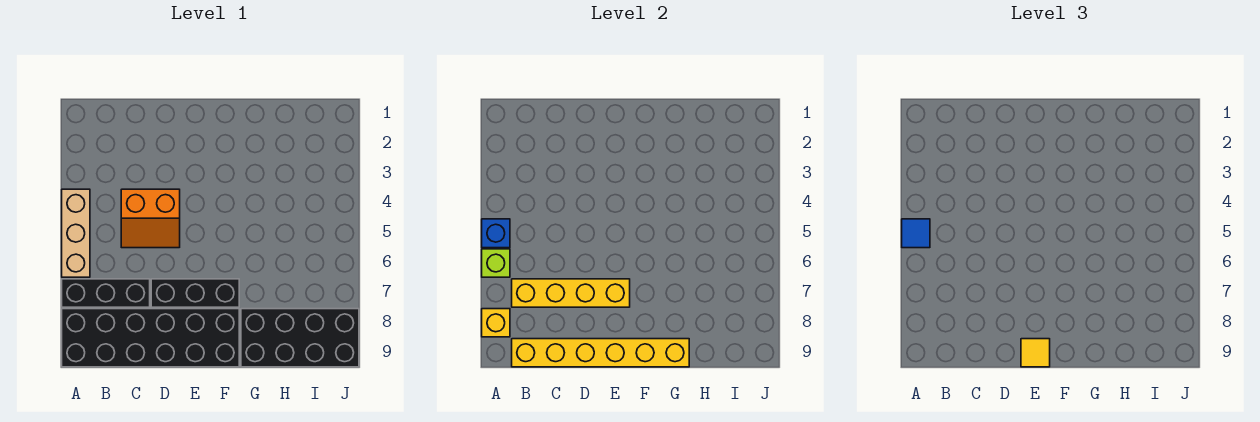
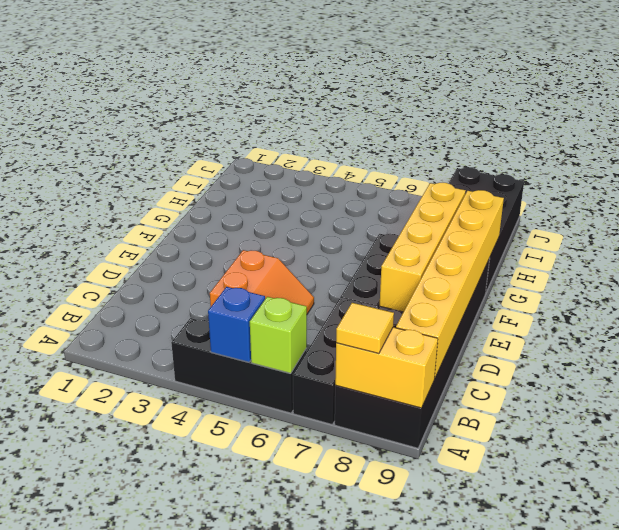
tan brick A4:A6 level 1 -> black brick A4:A6 level 1
blue tile A5 level 3 -> none
yellow brick A8 level 2 -> yellow brick A8:A9 level 2
yellow brick B7:E7 level 2 -> yellow brick D8:G8 level 2
yellow tile E9 level 3 -> yellow tile A8 level 3

